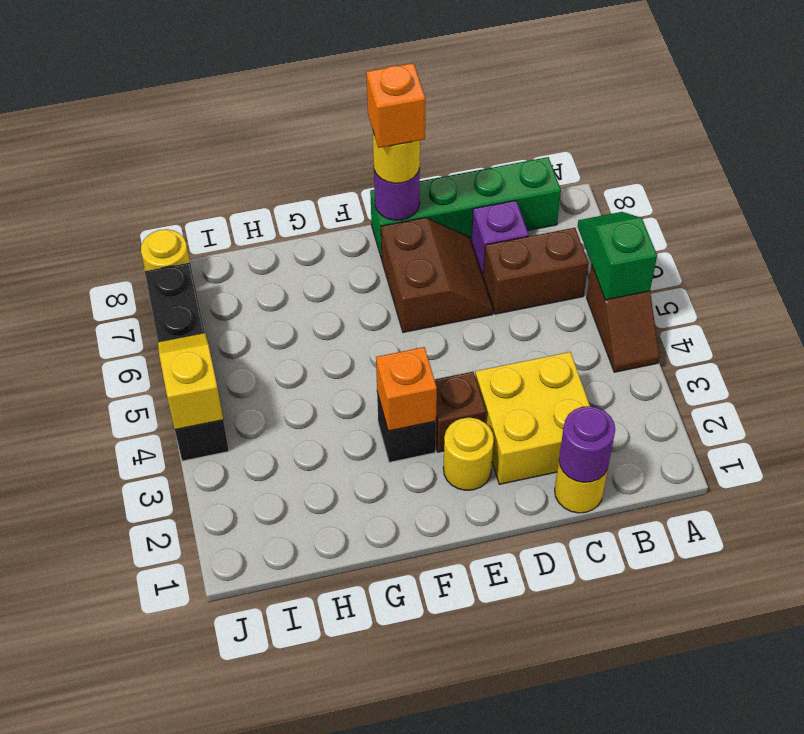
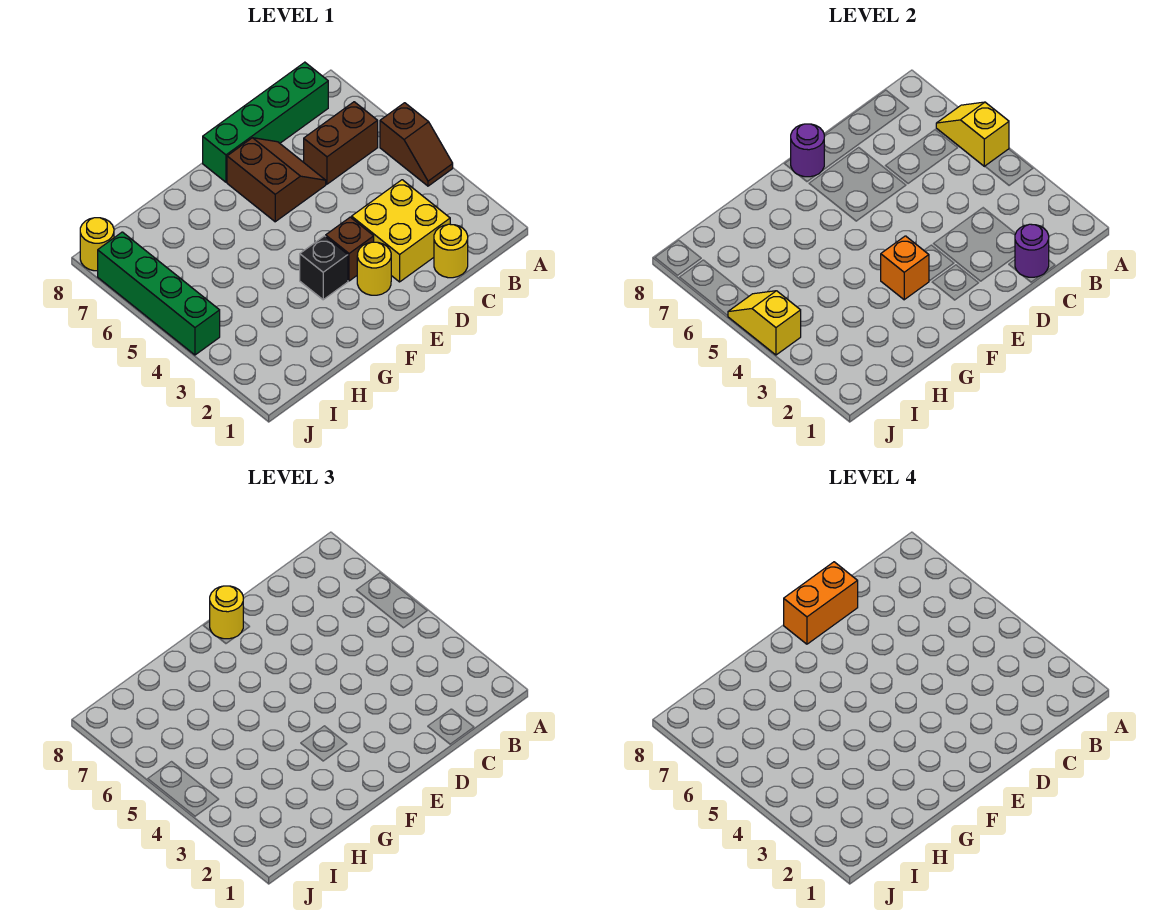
green slope A5:A6 level 2 top 5 -> yellow slope A5:A6 level 2 top 5
purple brick C7 level 1 -> none
orange brick E8 level 4 -> orange brick D8:E8 level 4
black brick J4:J7 level 1 -> green brick J4:J7 level 1

